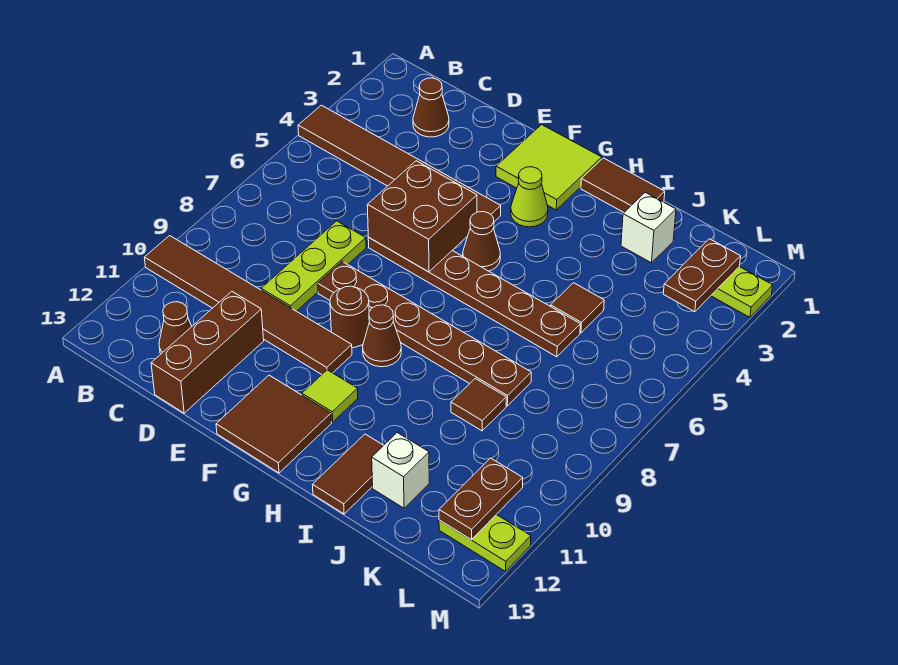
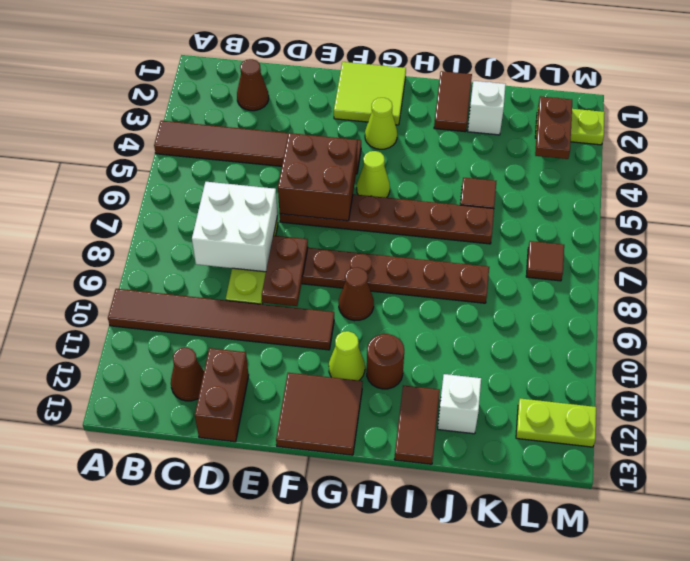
none -> white brick C7:D8 level 2
brown brick D11:D13 level 1 -> brown brick D12:D13 level 1
brown round brick F9 level 1 -> brown round brick H11 level 1
brown cone G5 level 1 -> lime cone G5 level 1
lime tile G11 level 1 -> lime cone G11 level 1
brown tile H1:I1 level 1 -> brown tile I1:I2 level 1
brown tile J9 level 1 -> brown tile L7 level 1
brown plate L11:L12 level 2 -> brown plate E8:E9 level 2

